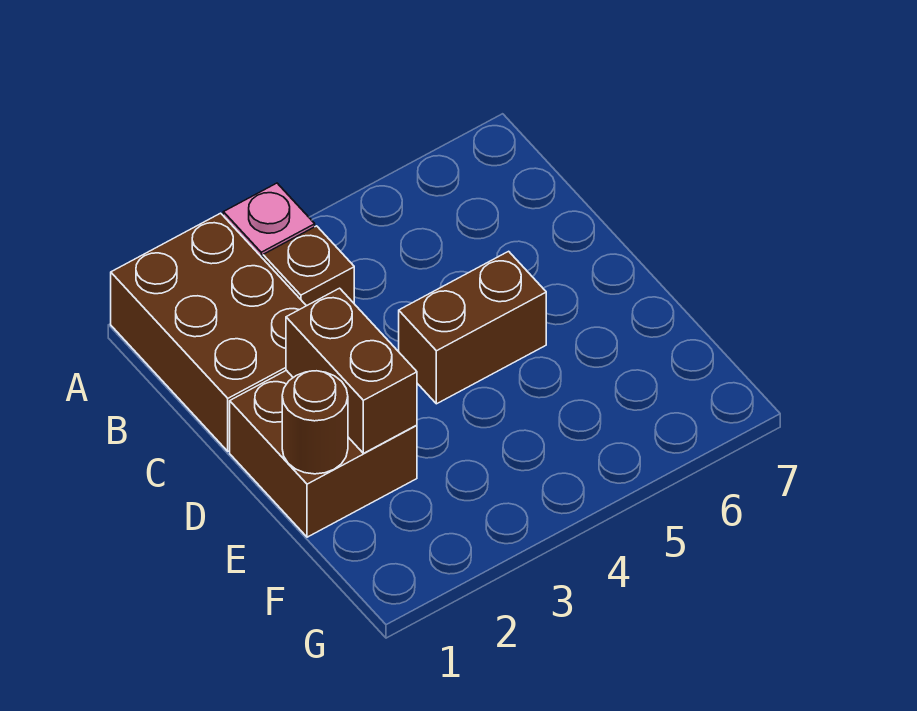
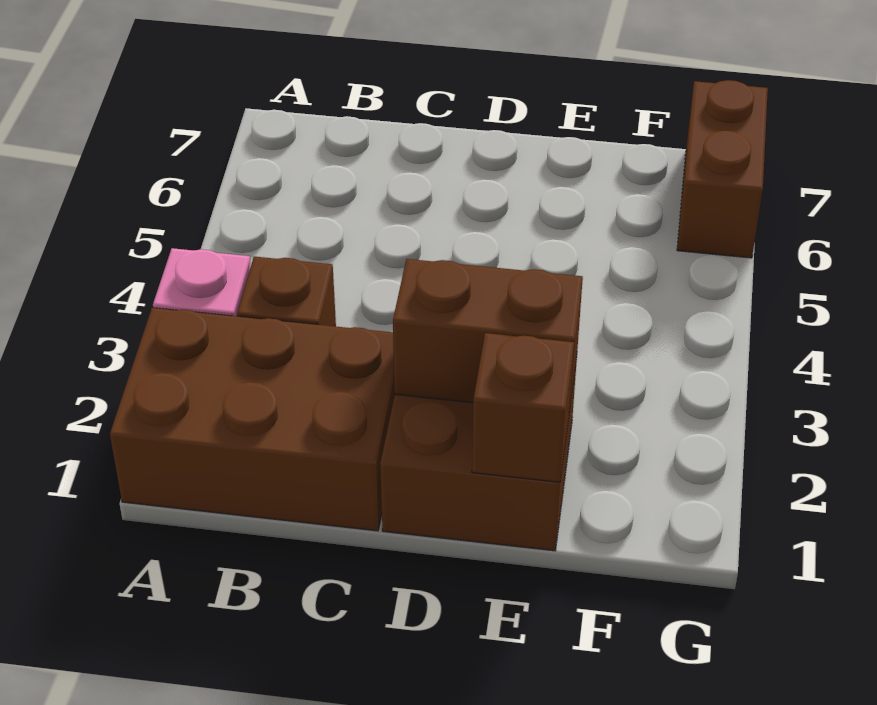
brown brick D4:D5 level 1 -> brown brick G6:G7 level 1
brown round brick E1 level 2 -> brown brick E1 level 2

